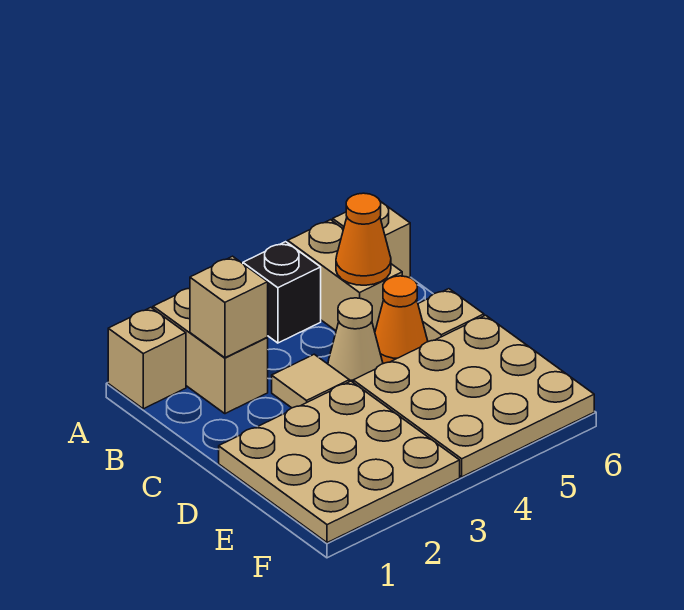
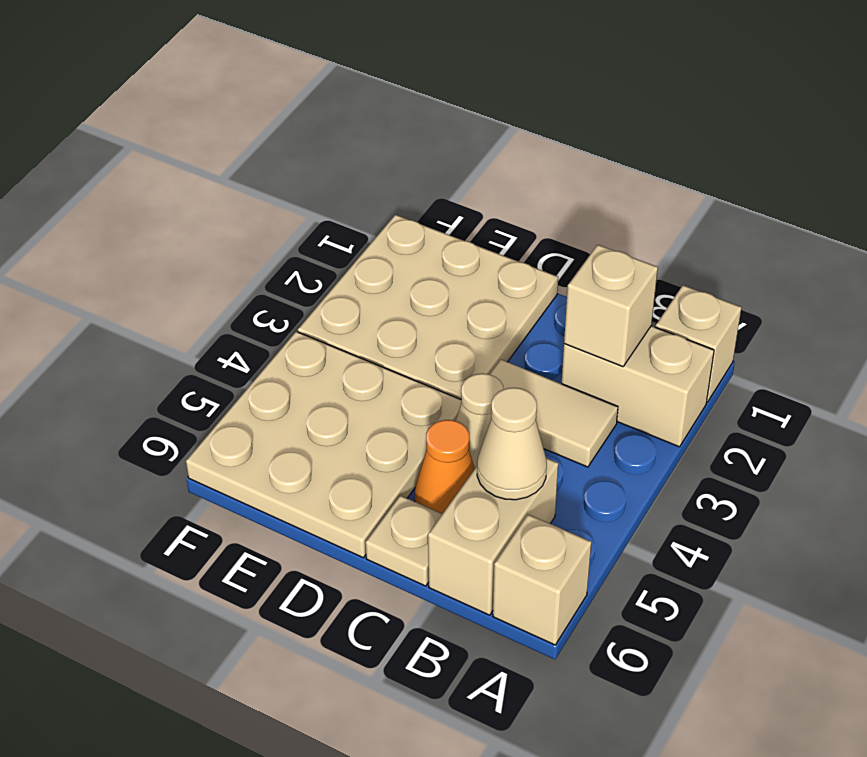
black brick A4 level 1 -> none
tan brick A5:B5 level 1 -> tan brick B5:B6 level 1
orange cone B5 level 2 -> tan cone B5 level 2
tan tile C3 level 1 -> tan tile B3:C3 level 1

